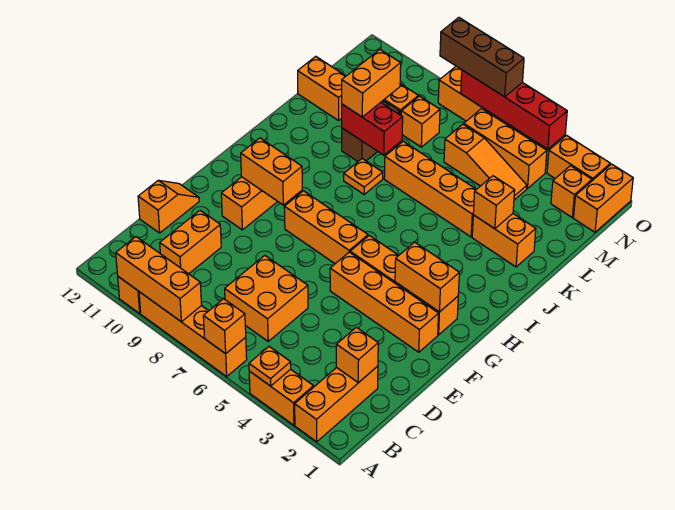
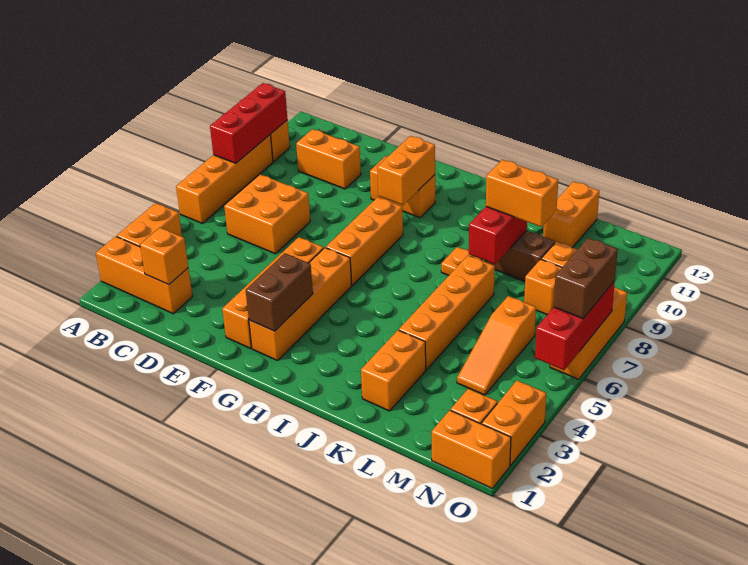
orange plate A4 level 2 -> none
orange brick A6 level 2 -> none
orange brick A8:A10 level 2 -> red brick A8:A10 level 2
orange slope D12:E12 level 1 top D -> none
orange brick G2:G3 level 2 -> brown brick G2:G3 level 2
orange brick K3 level 2 -> none
orange brick N4:N6 level 1 -> none
red brick O4:O7 level 2 -> red brick O5:O7 level 2
brown brick O6:O8 level 3 -> brown brick O6:O7 level 3

